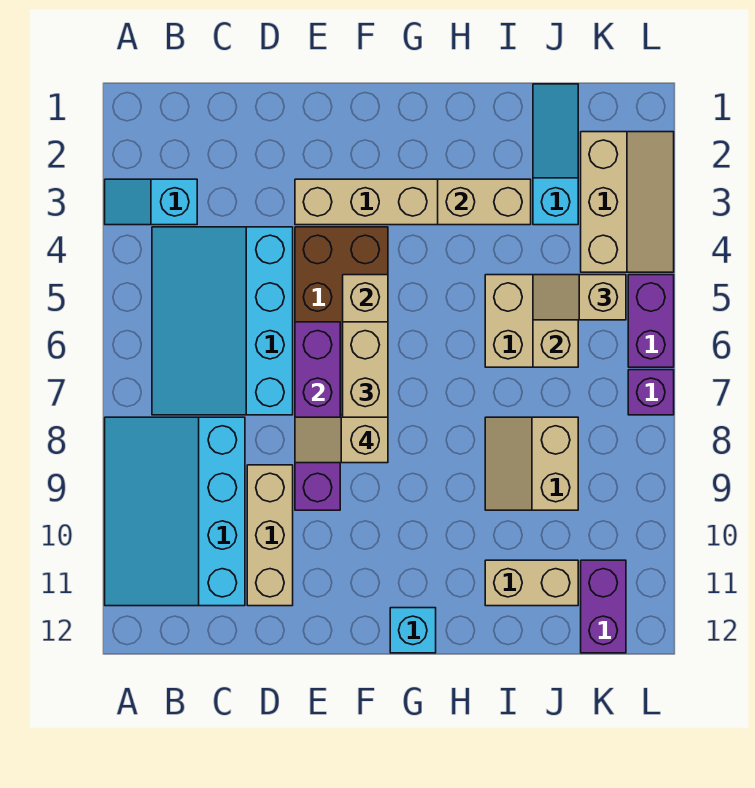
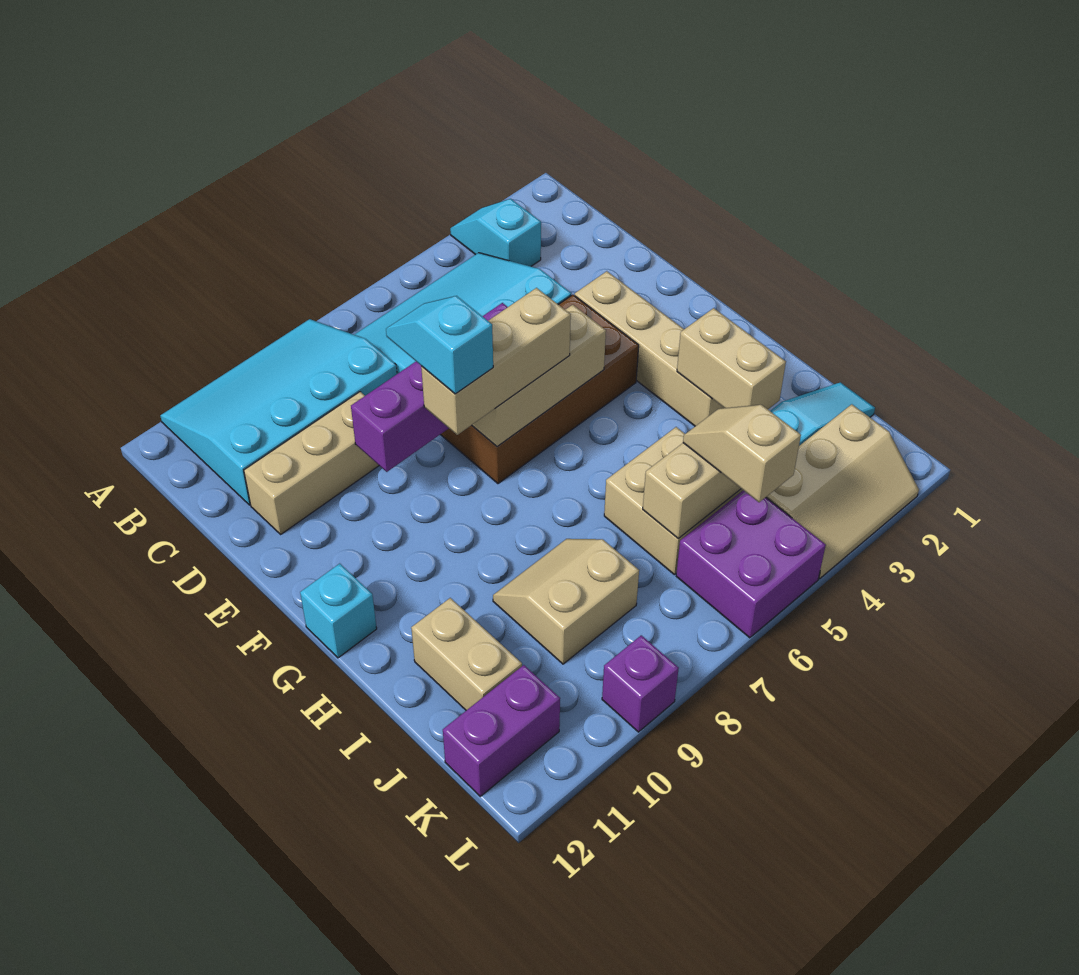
tan slope E8:F8 level 4 top F -> cyan slope E8:F8 level 4 top F
purple brick L5:L6 level 1 -> purple brick K5:L6 level 1
purple brick L7 level 1 -> purple brick L9 level 1

